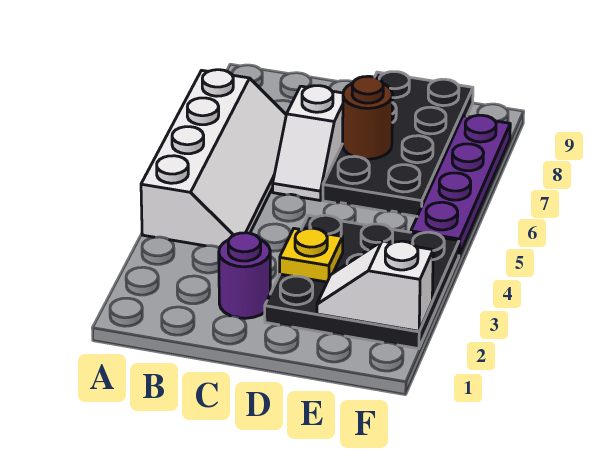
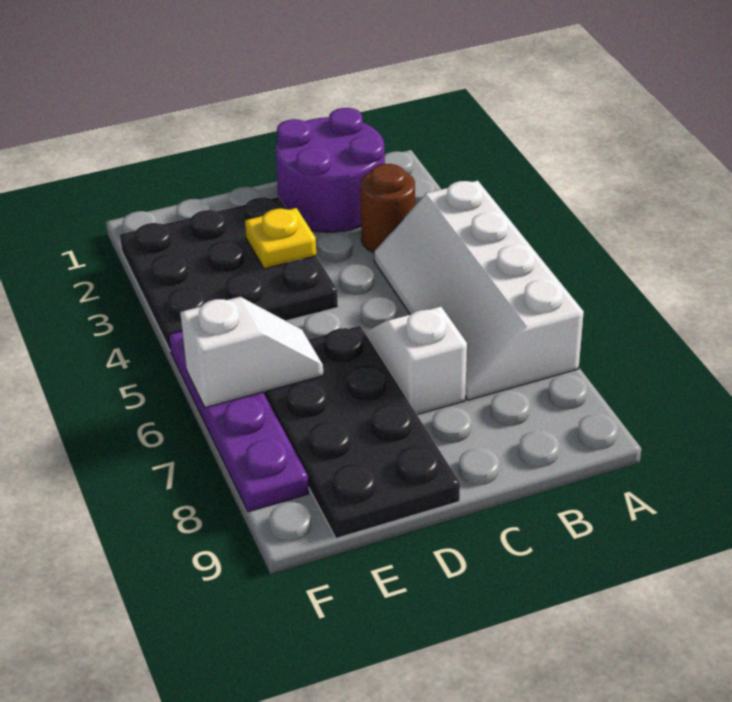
purple round brick C2 level 1 -> purple round brick B1:C2 level 1
brown round brick D7 level 2 -> brown round brick B3 level 1
white slope E2:F2 level 2 top F -> white slope E6:F6 level 2 top F

